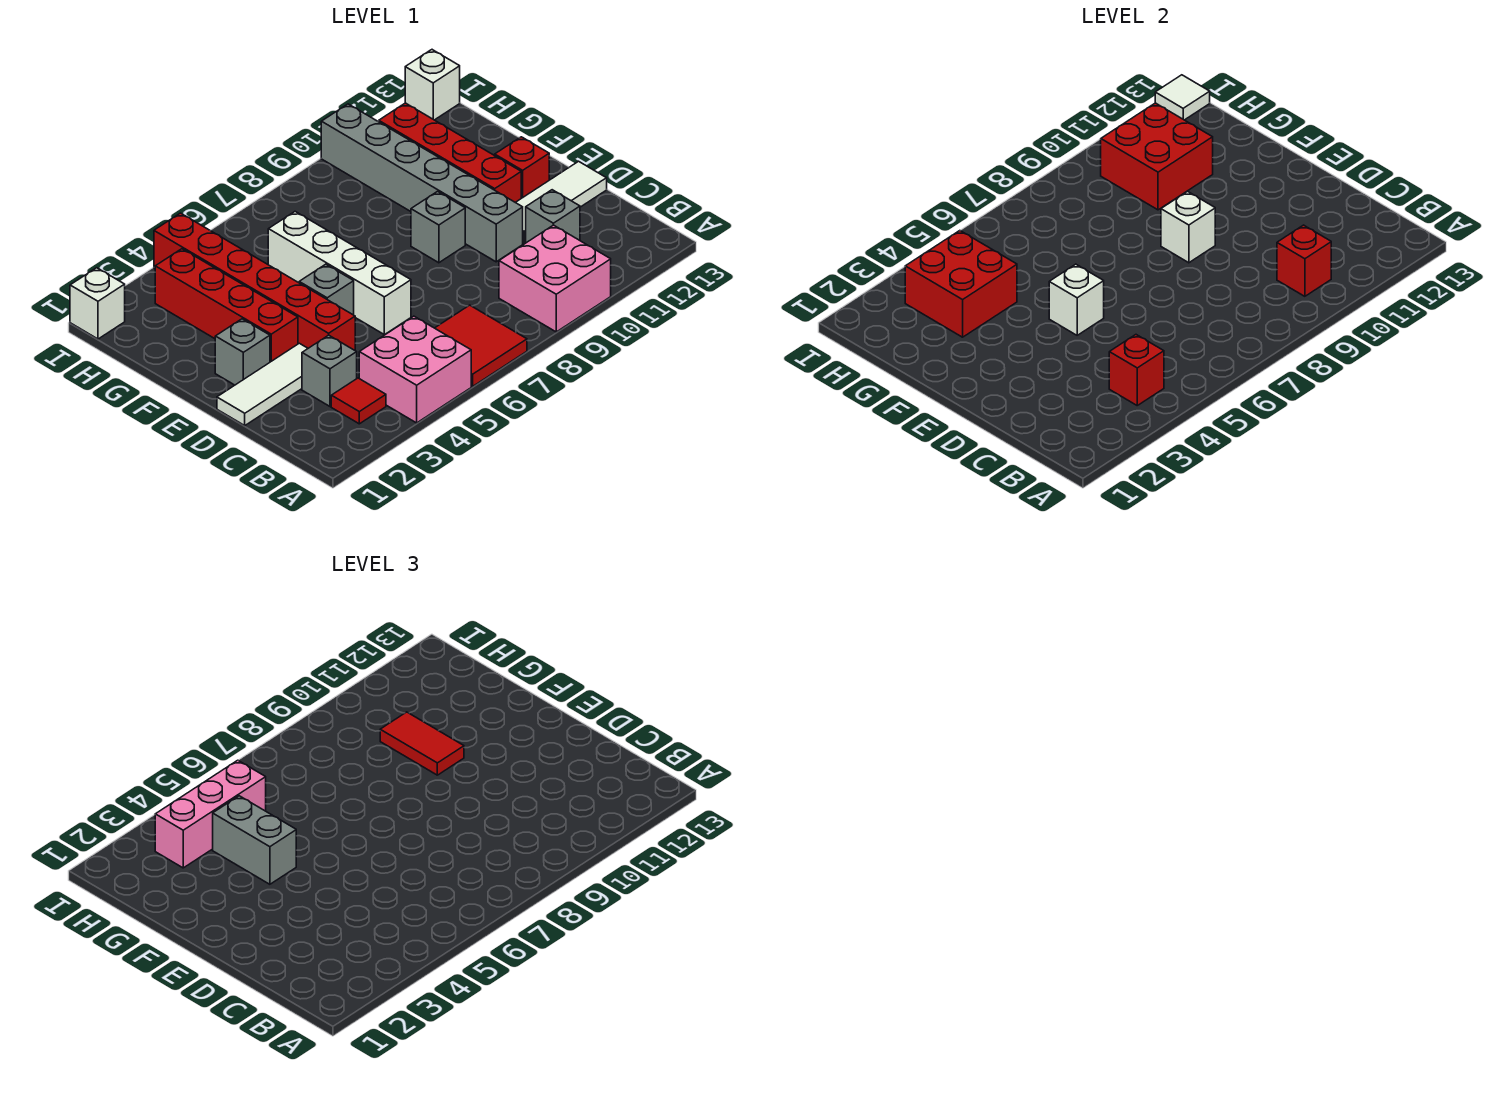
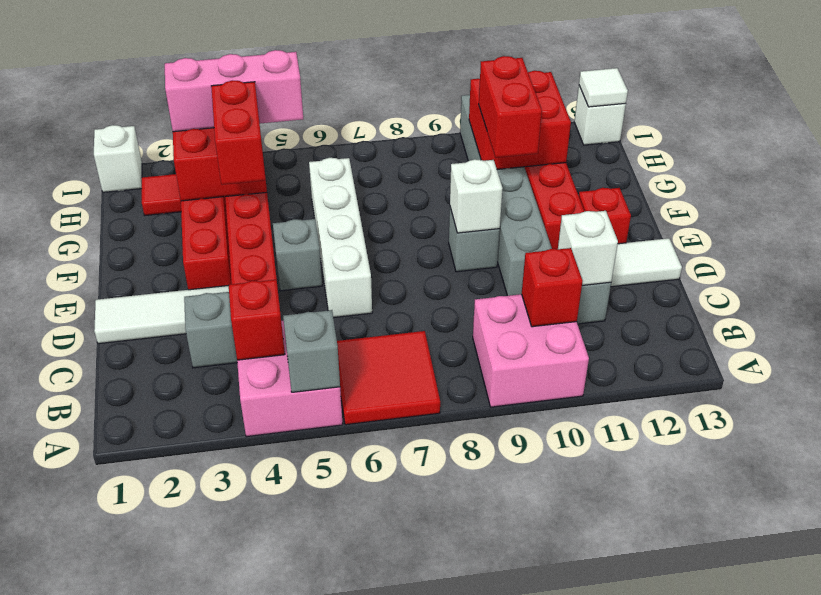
red tile B3 level 1 -> red tile H2 level 1
grey brick E2 level 1 -> grey brick A5 level 2
white brick E5 level 2 -> white brick C11 level 2
grey brick F4:G4 level 3 -> red brick F4:G4 level 3
red tile F10:G10 level 3 -> red brick F10:G10 level 3

